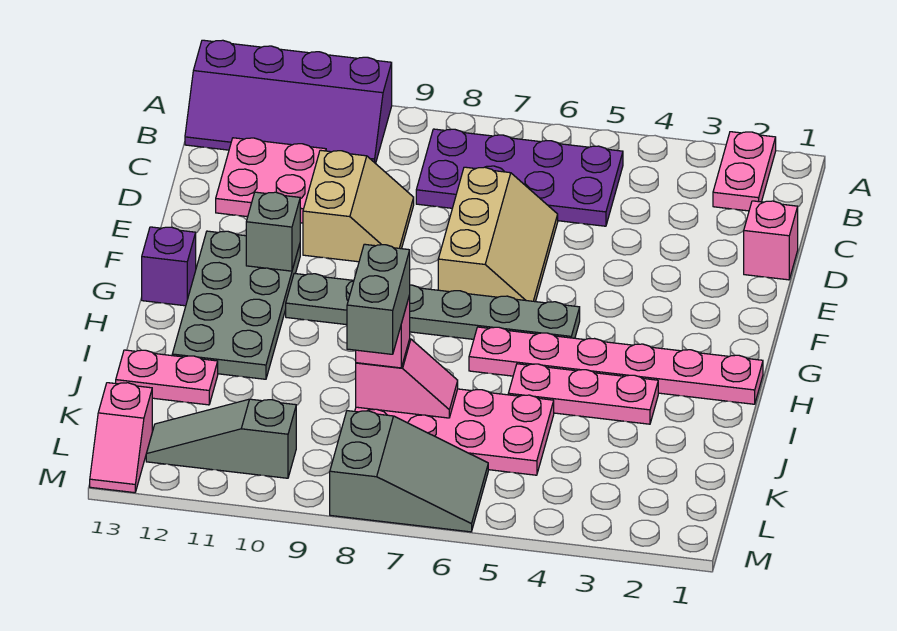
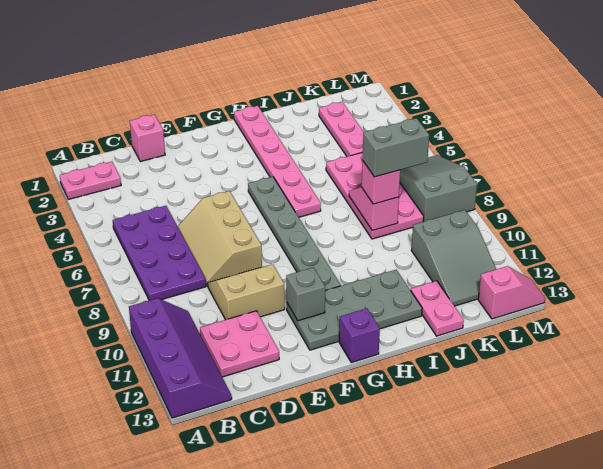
tan slope D6:F7 level 1 top 7 -> tan slope D6:E8 level 1 top E
pink plate I3:I5 level 1 -> pink plate K2:K4 level 1
grey slope L10:L12 level 1 top 10 -> grey slope K10:L12 level 1 top 10

